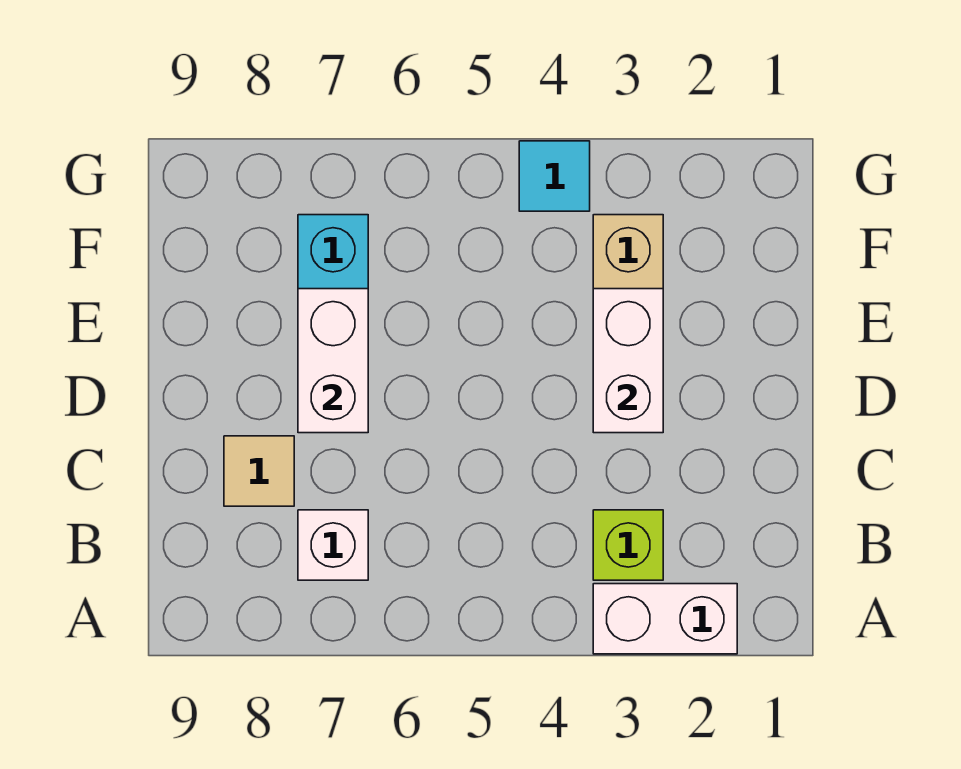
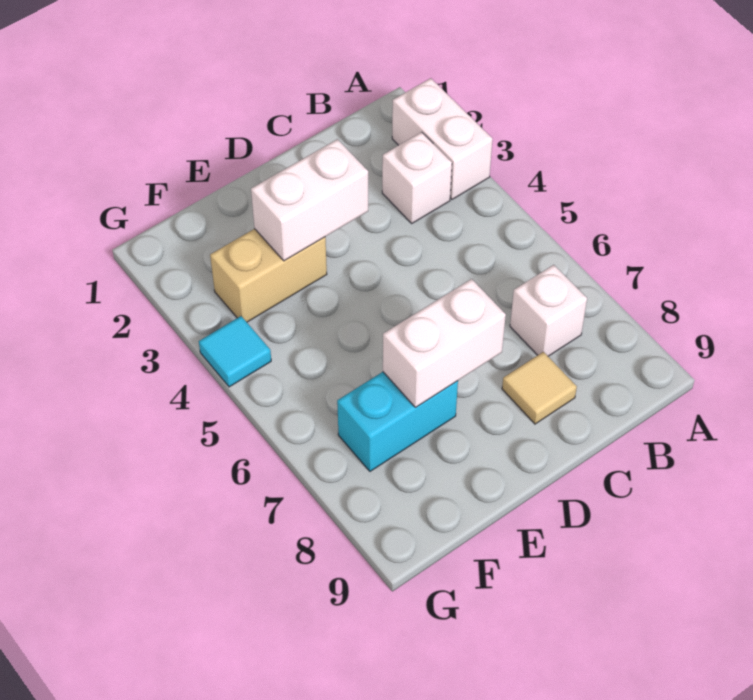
lime brick B3 level 1 -> white brick B3 level 1

